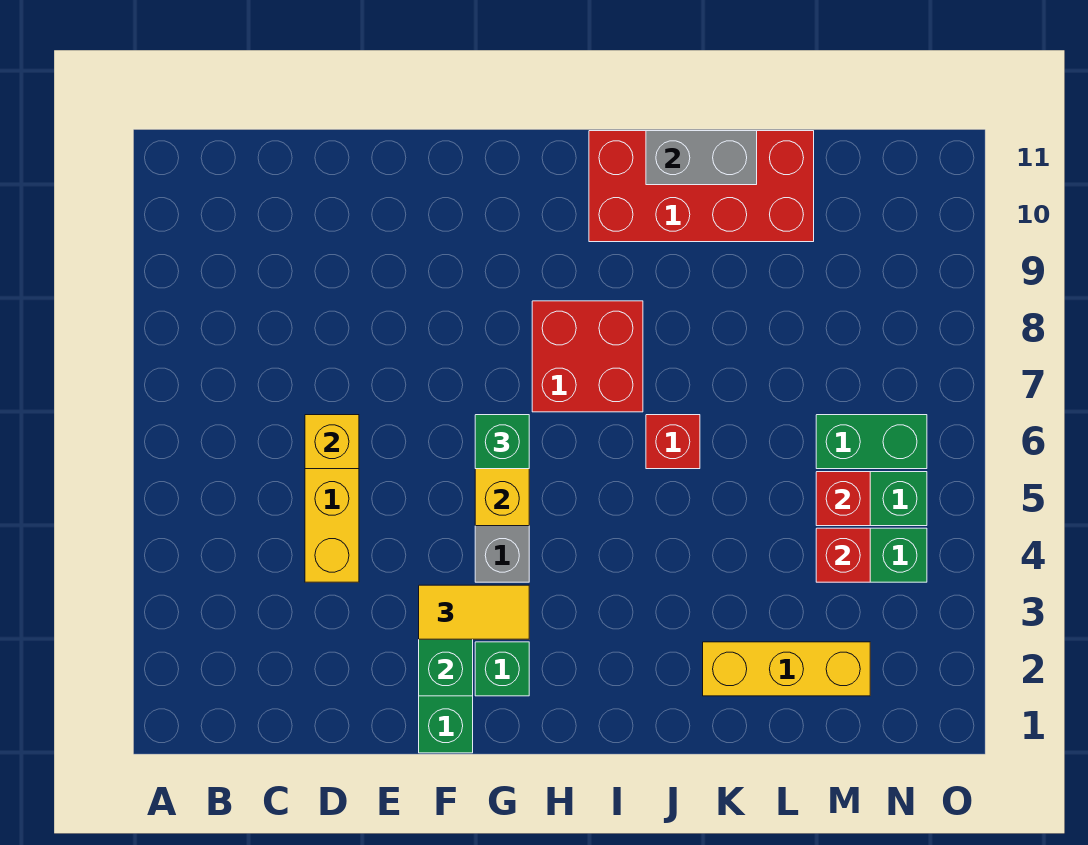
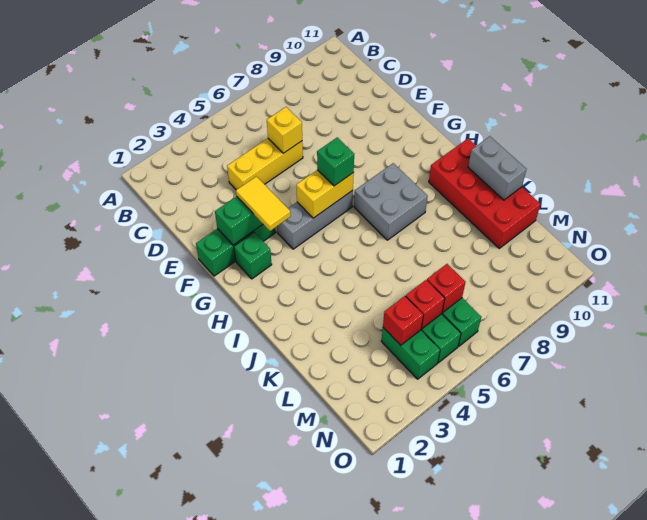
red brick H7:I8 level 1 -> grey brick H7:I8 level 1
red brick J6 level 1 -> red brick M6 level 2
yellow brick K2:M2 level 1 -> none

